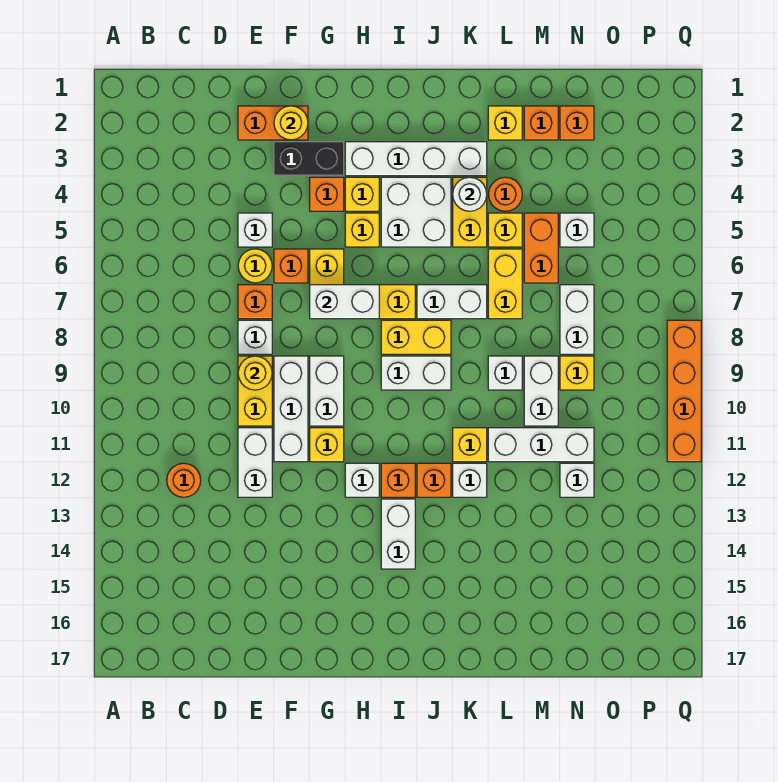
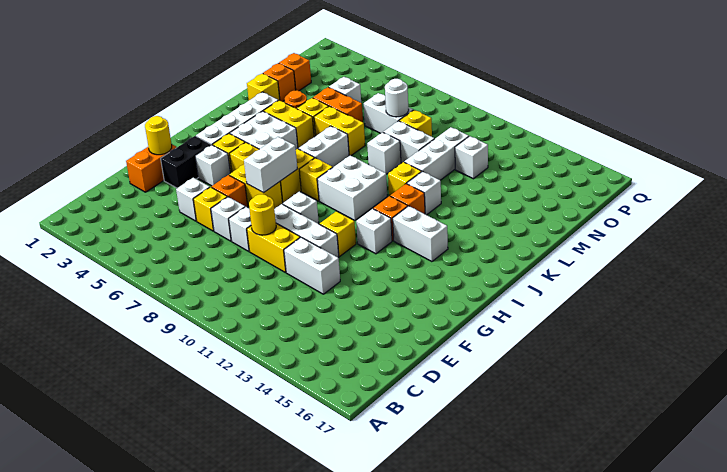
orange round brick C12 level 1 -> none
yellow round brick E6 level 1 -> yellow brick E6 level 1
orange brick E7 level 1 -> white brick E7 level 1
orange brick G4 level 1 -> white brick G4 level 1
white brick G9:G10 level 1 -> white brick G9 level 1
yellow brick I8:J8 level 1 -> yellow brick I8 level 1
white brick I9:J9 level 1 -> white brick I9:J10 level 1
white round brick K4 level 2 -> white round brick N8 level 2
orange brick Q8:Q11 level 1 -> none

